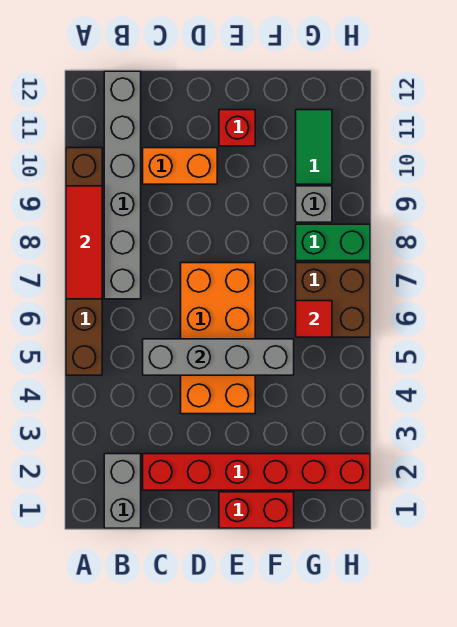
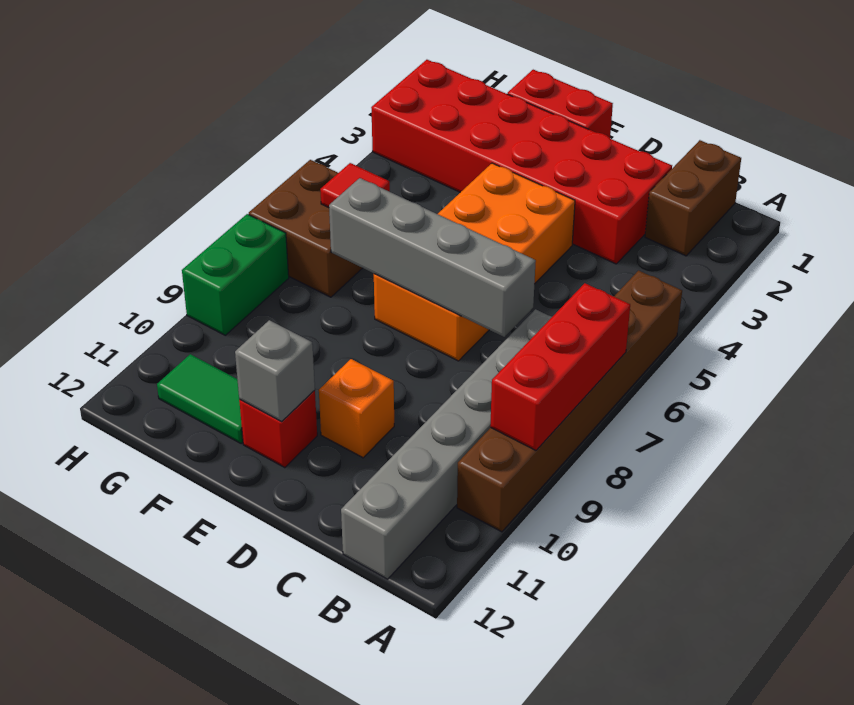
red tile A7:A9 level 2 -> red brick A7:A9 level 2
grey brick B1:B2 level 1 -> brown brick B1:B2 level 1
red brick C2:H2 level 1 -> red brick C2:H3 level 1
grey brick C5:F5 level 2 -> grey brick C7:F7 level 2
orange brick C10:D10 level 1 -> orange brick D10 level 1
green brick G8:H8 level 1 -> green brick H8:H9 level 1
grey brick G9 level 1 -> grey brick E11 level 2
green tile G10:G11 level 1 -> green tile F11:G11 level 1

